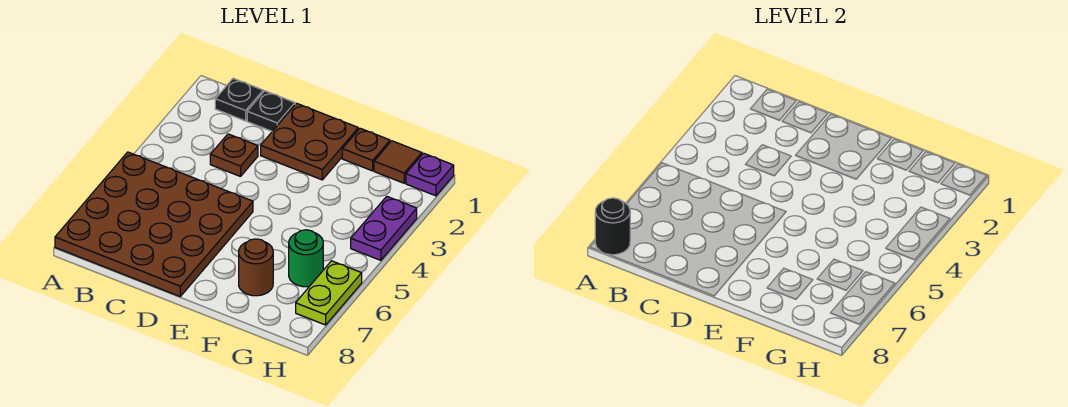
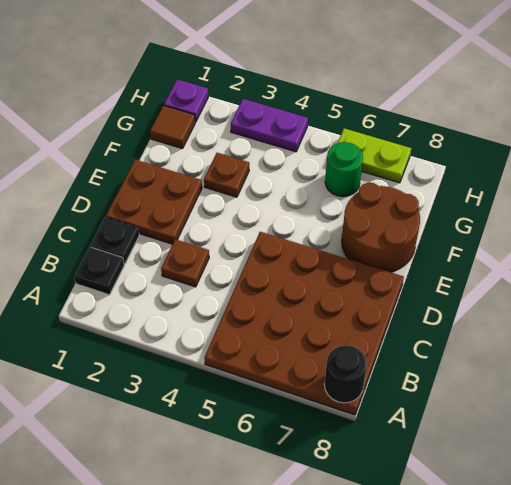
brown plate F1 level 1 -> brown plate F3 level 1
brown round brick F7 level 1 -> brown round brick E7:F8 level 1

